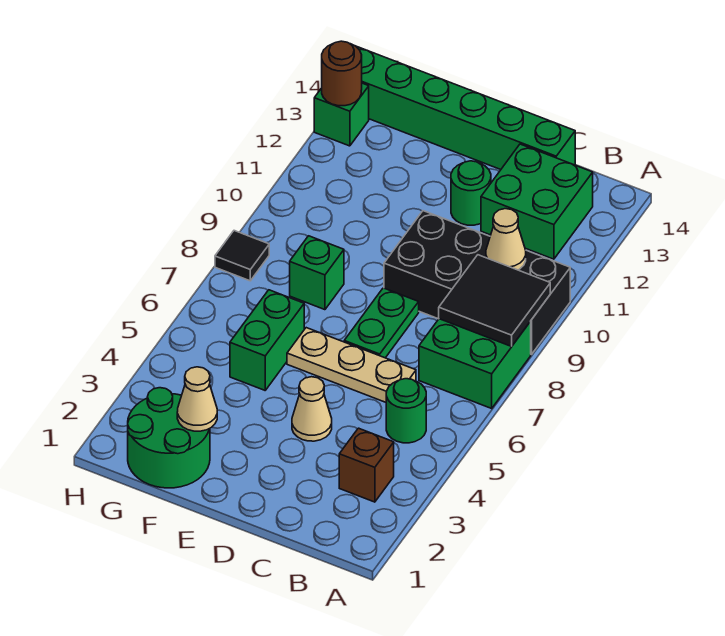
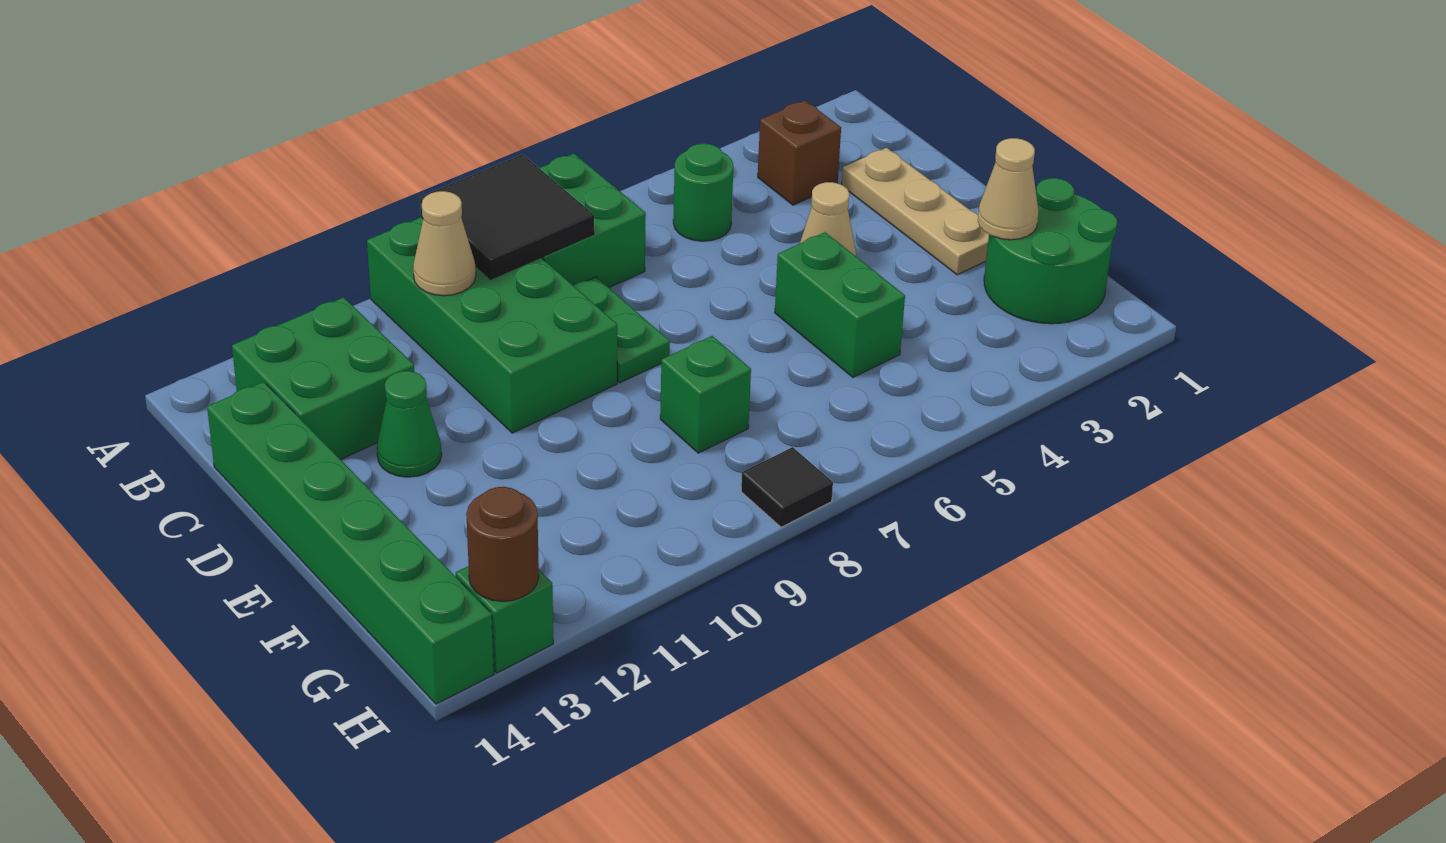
black brick A9:D10 level 1 -> green brick A9:D10 level 1
tan plate C6:E6 level 1 -> tan plate C2:E2 level 1
green plate D7:D8 level 1 -> green plate C8:D8 level 1
green round brick D12 level 1 -> green cone D12 level 1
green brick F5:F6 level 1 -> green brick E5:F5 level 1

